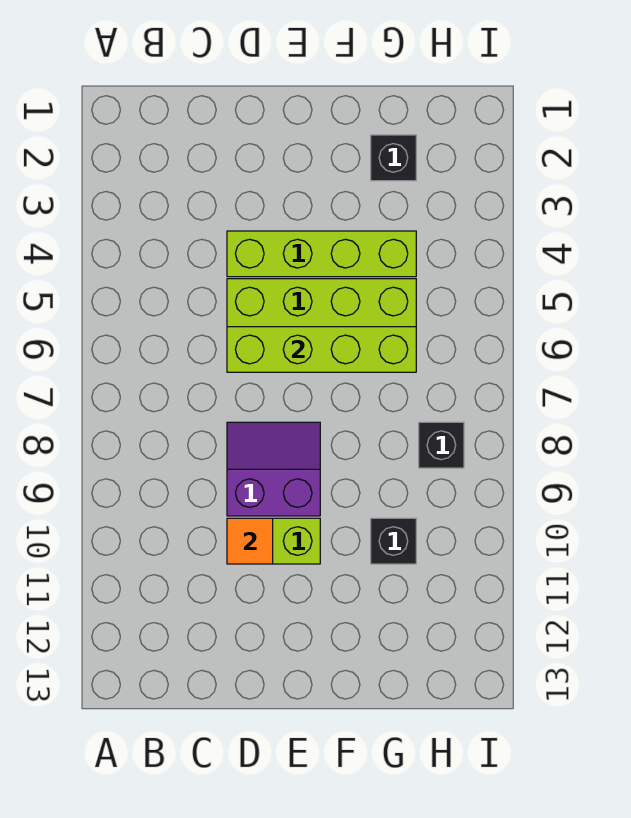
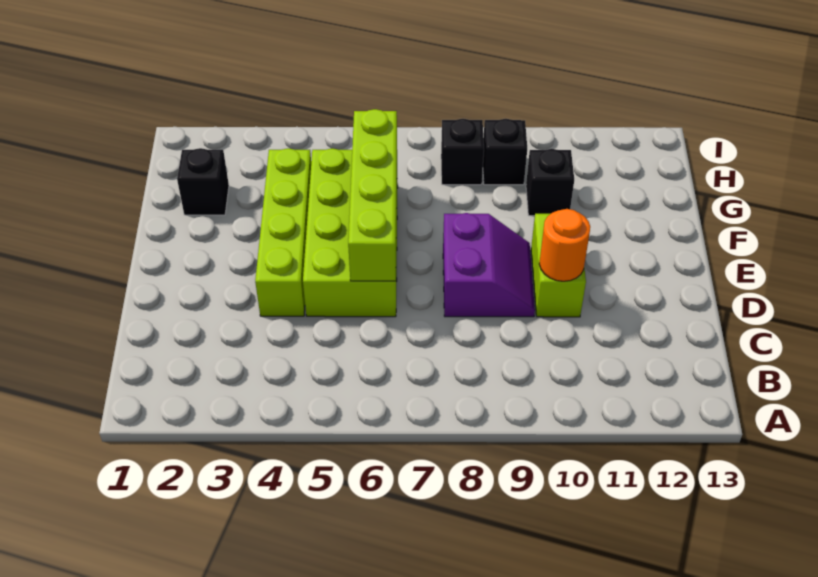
purple slope D8:E9 level 1 top 9 -> purple slope D8:E9 level 1 top 8
orange tile D10 level 2 -> orange round brick D10 level 2
none -> black brick H9 level 1

